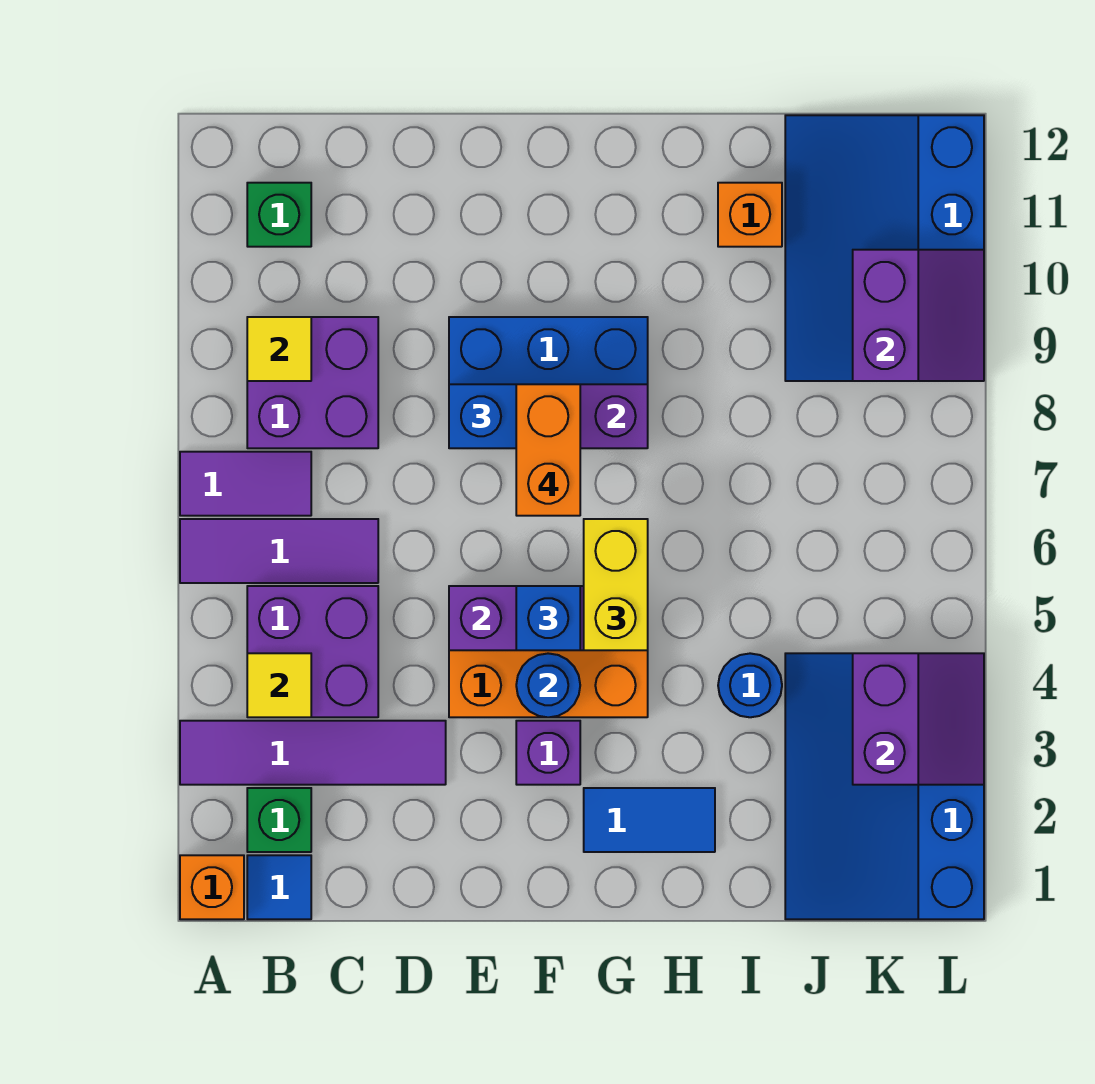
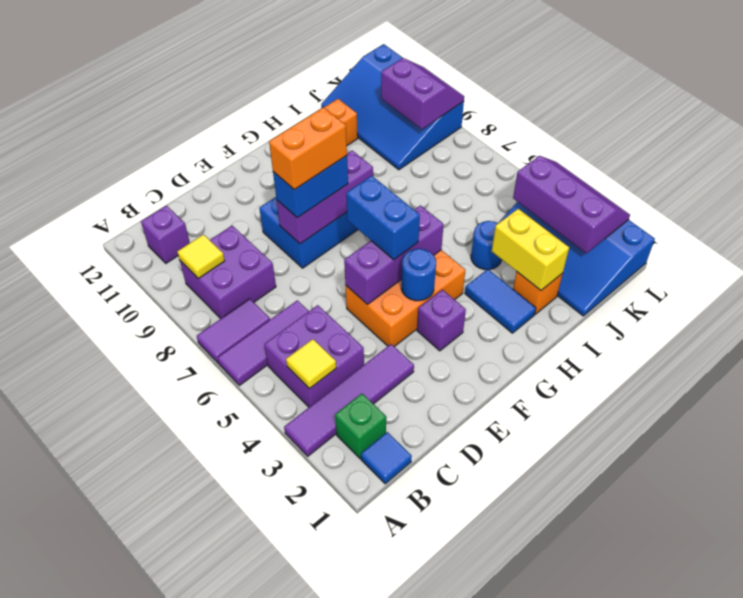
orange brick A1 level 1 -> orange brick I2 level 1
green brick B11 level 1 -> purple brick B11 level 1
blue brick F5 level 3 -> blue brick F5:F6 level 3
orange brick F7:F8 level 4 -> orange brick E8:F8 level 4
blue tile G2:H2 level 1 -> blue tile H2:H3 level 1
yellow brick G5:G6 level 3 -> yellow brick I2:I3 level 2
purple slope K3:L4 level 2 top K -> purple slope K2:L4 level 2 top K

